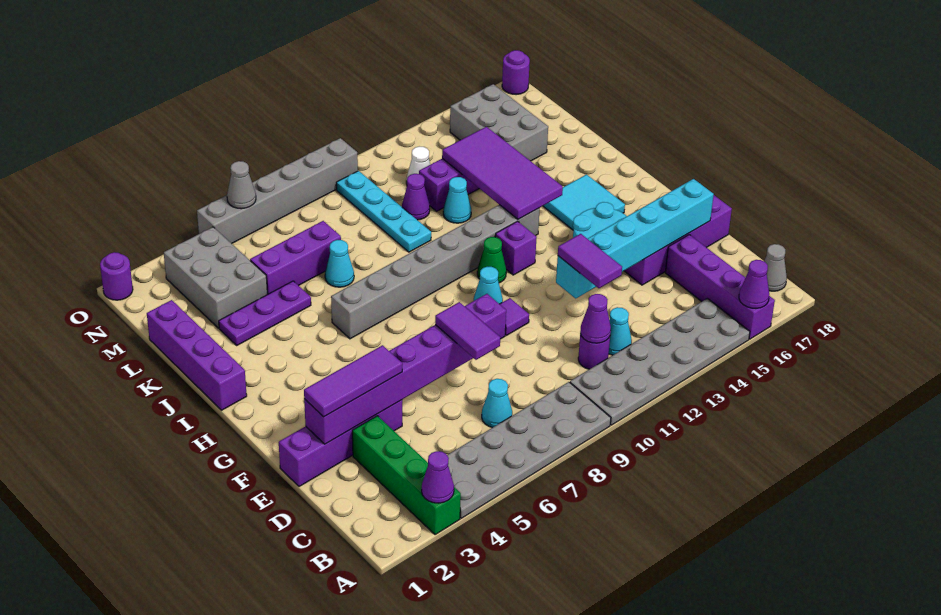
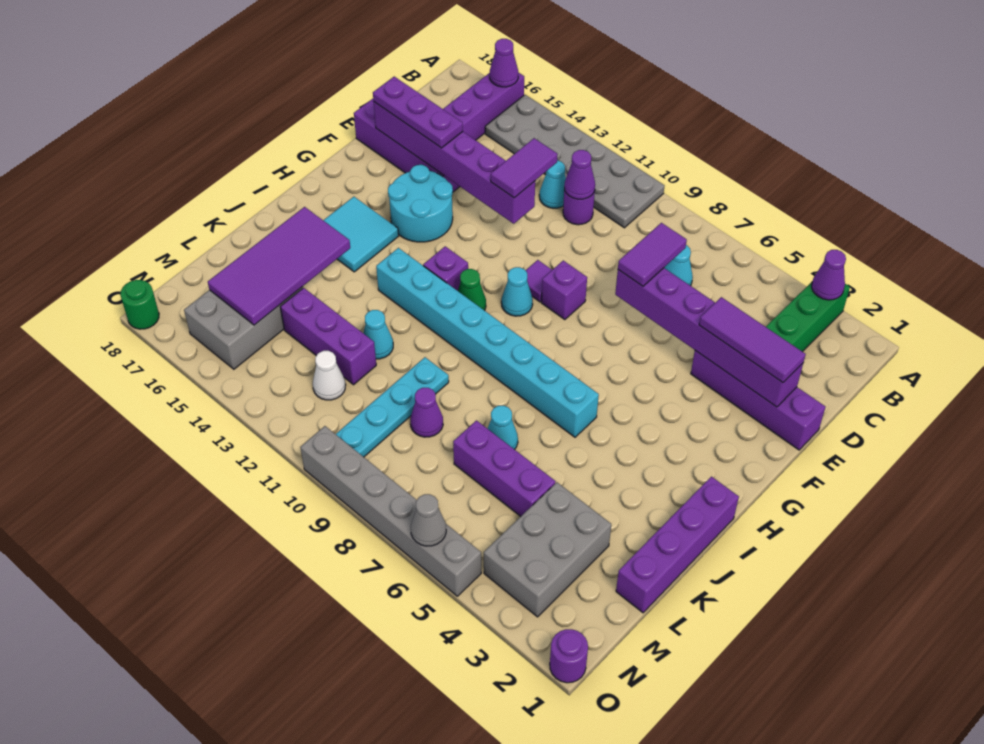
grey plate A4:B9 level 1 -> none
grey cone B18 level 1 -> none
cyan brick E12:E17 level 2 -> purple brick E12:E17 level 2
grey brick I6:I13 level 1 -> cyan brick I6:I13 level 1
purple tile I13:L14 level 2 -> purple tile J15:M16 level 2
purple plate K3:K5 level 1 -> purple plate E15:E17 level 3
purple cone L11 level 1 -> purple cone L9 level 1
purple round brick O18 level 1 -> green round brick O18 level 1

